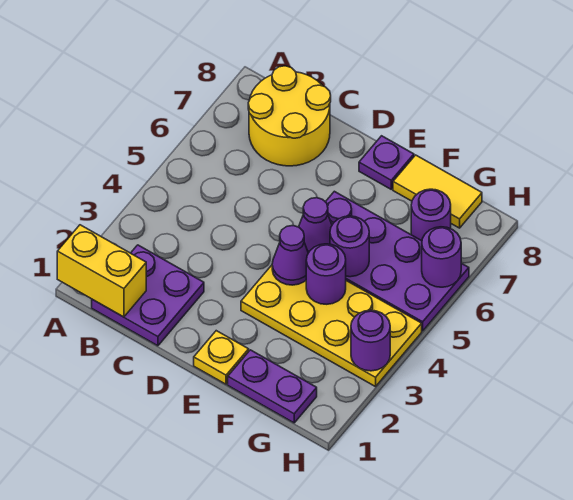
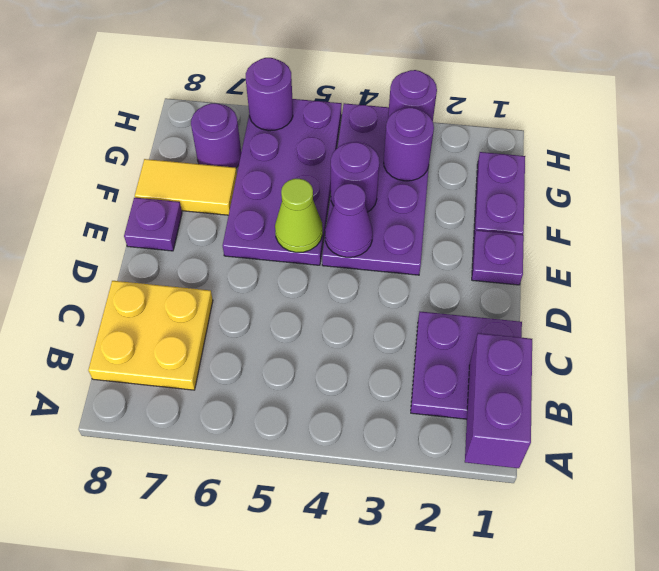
yellow brick A1:B1 level 2 -> purple brick A1:B1 level 2
yellow round brick B7:C8 level 1 -> yellow plate B7:C8 level 1
yellow plate E1 level 1 -> purple plate E1 level 1
yellow plate E3:H4 level 1 -> purple plate E3:H4 level 1
purple cone E5 level 2 -> lime cone E5 level 2
purple round brick F5 level 2 -> purple round brick G3 level 2
yellow tile F8:G8 level 1 -> yellow tile F7:F8 level 1

